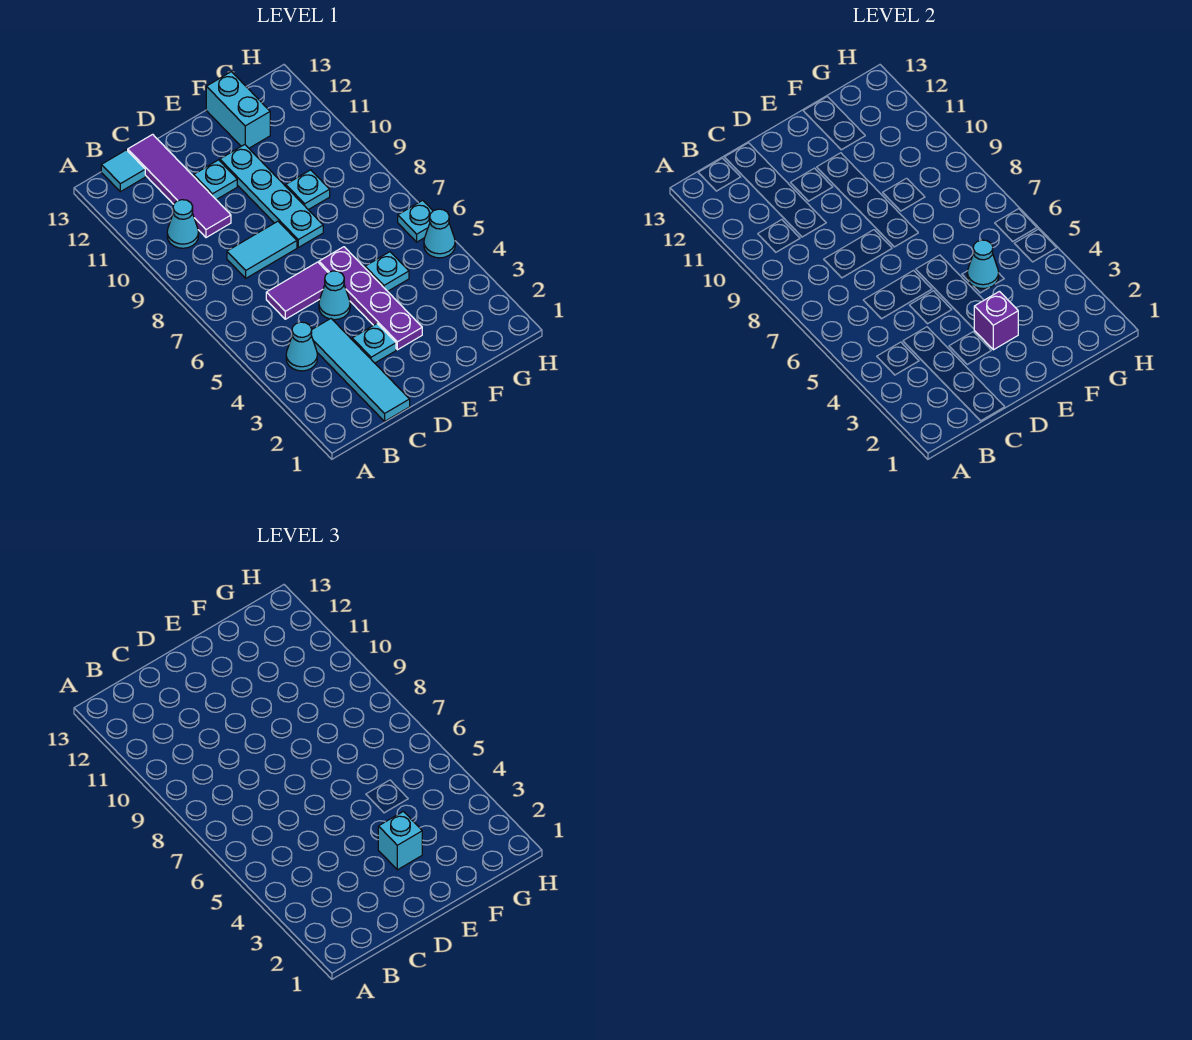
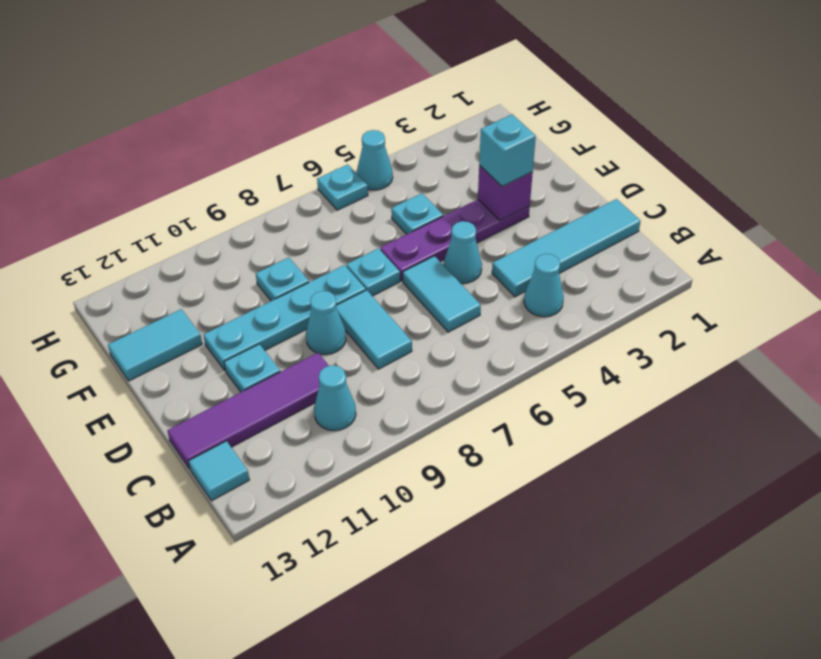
purple tile C6:D6 level 1 -> cyan tile C6:D6 level 1
cyan plate D3 level 1 -> cyan plate E7 level 1
cyan cone F5 level 2 -> cyan cone D9 level 1
cyan brick F12:F13 level 1 -> cyan tile F12:F13 level 1

